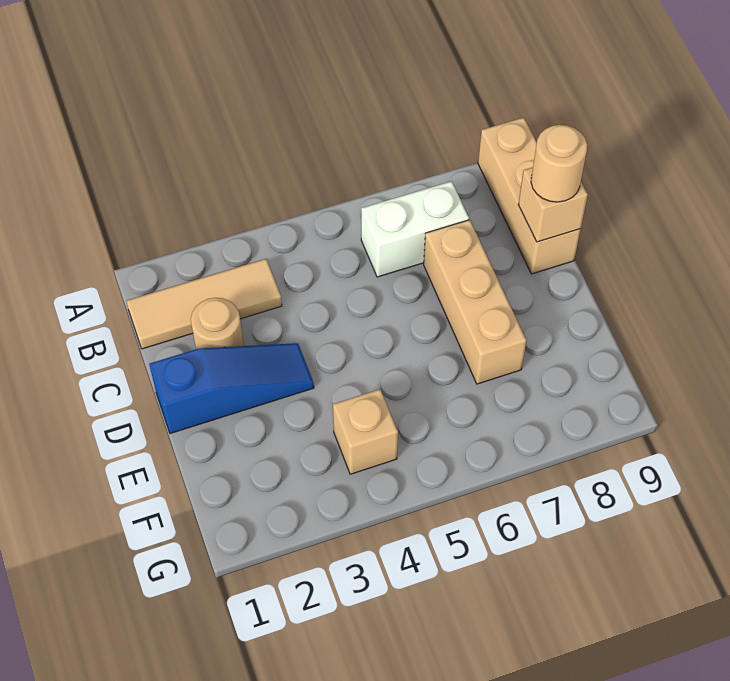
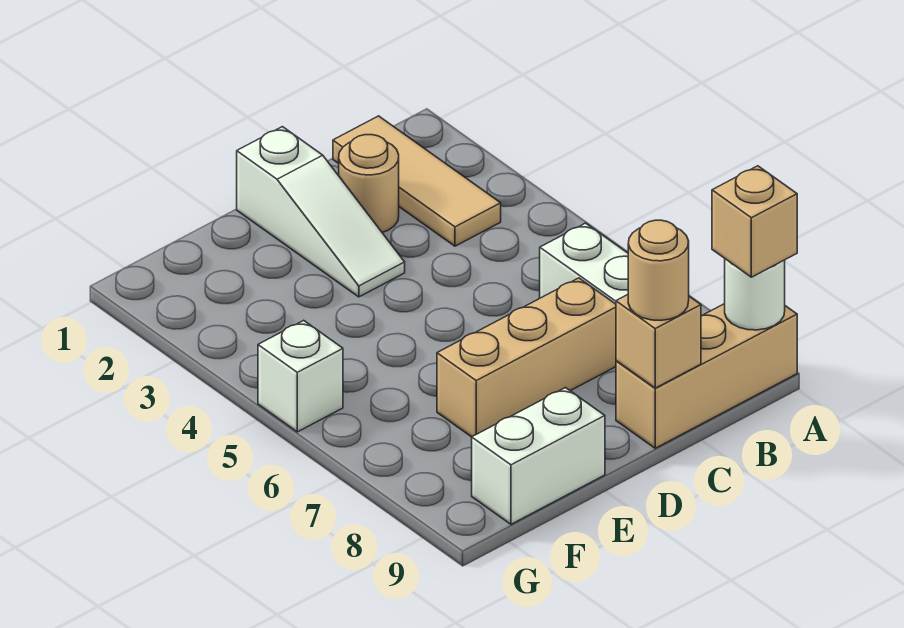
none -> white round brick A9 level 2
blue slope D1:D3 level 1 top 1 -> white slope D1:D3 level 1 top 1
none -> white brick E9:F9 level 1
tan brick F4 level 1 -> tan brick A9 level 3
none -> white brick G5 level 1

